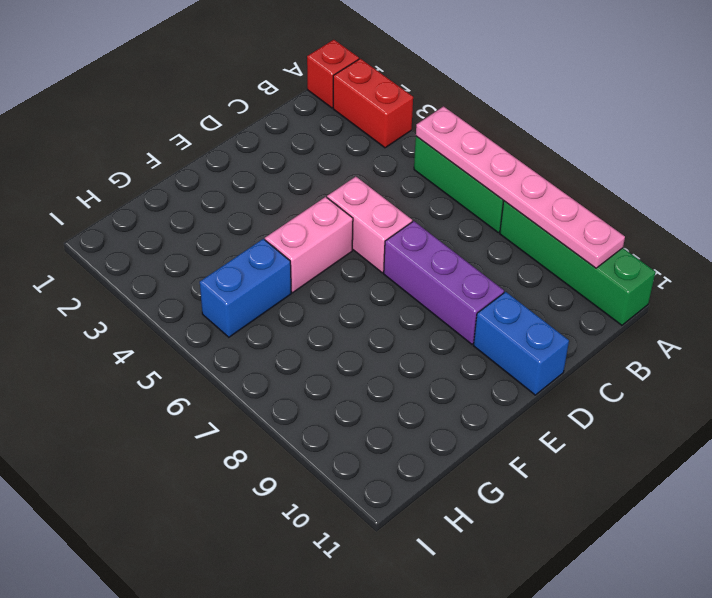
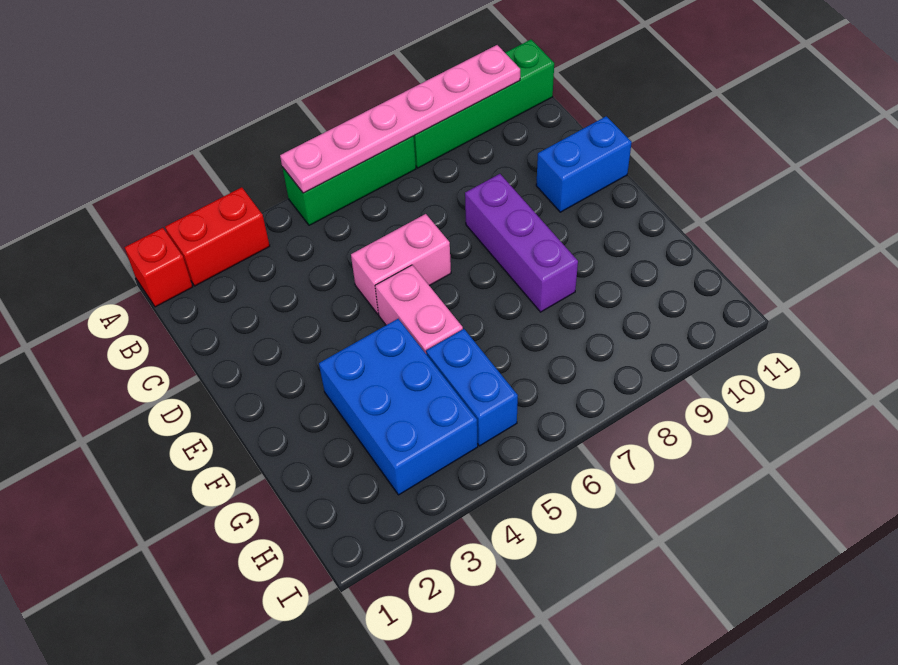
purple brick D7:D9 level 1 -> purple brick D8:F8 level 1
none -> blue brick F3:H4 level 1

